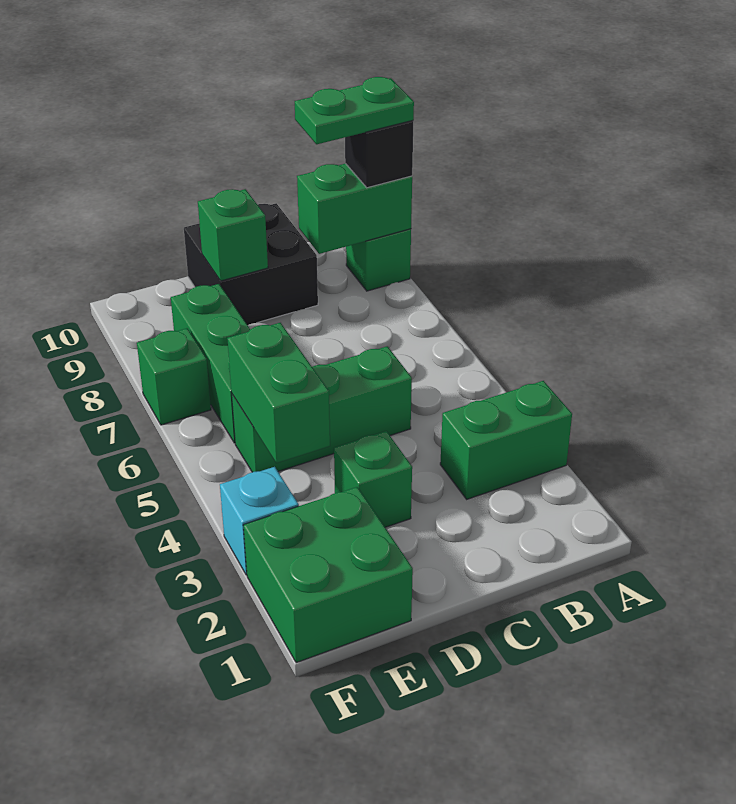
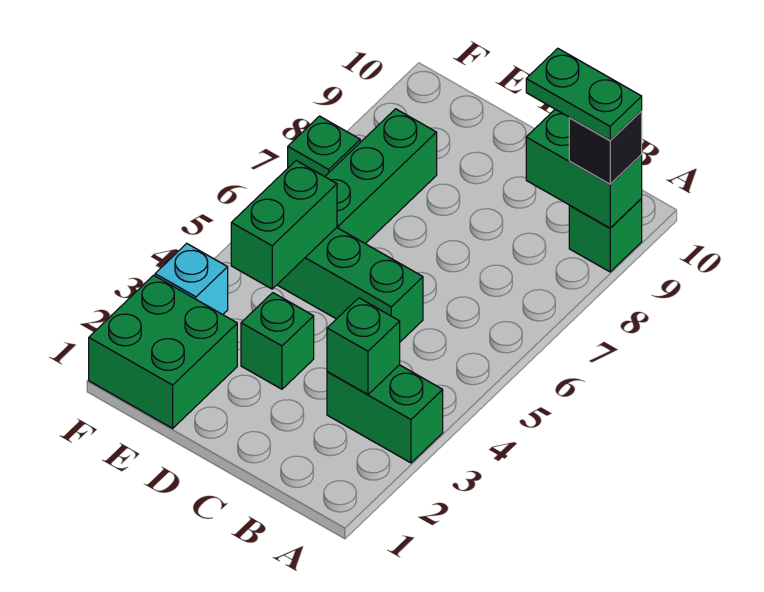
black brick C9:D10 level 1 -> none
green brick D9 level 2 -> green brick B3 level 2

